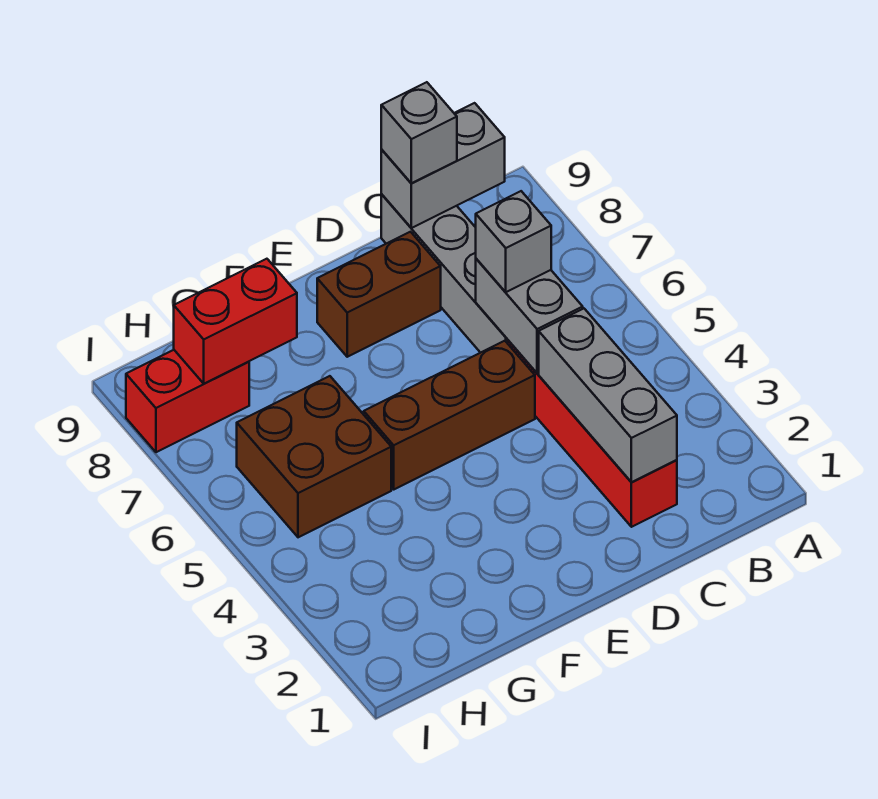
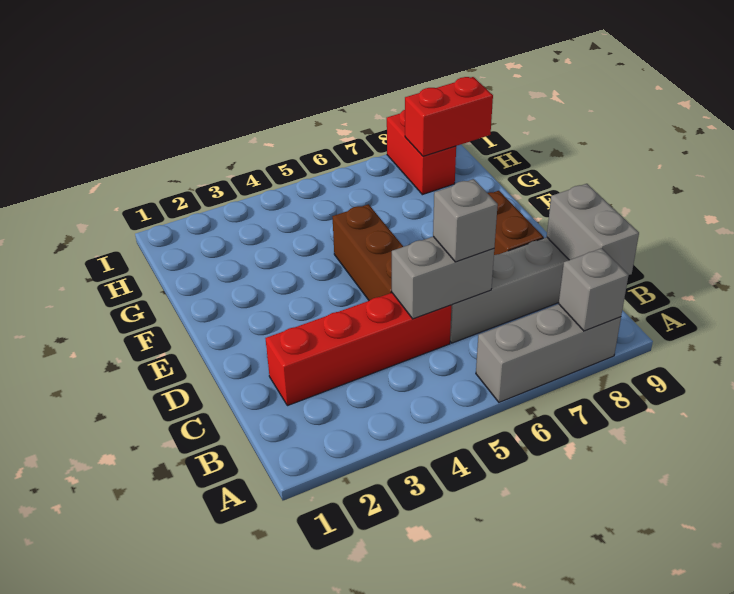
grey brick C2:C4 level 2 -> grey brick A6:A8 level 1
grey brick C9 level 3 -> grey brick A8 level 2
brown brick G5:H6 level 1 -> none
red brick G8:H8 level 2 -> red brick H8:H9 level 2

